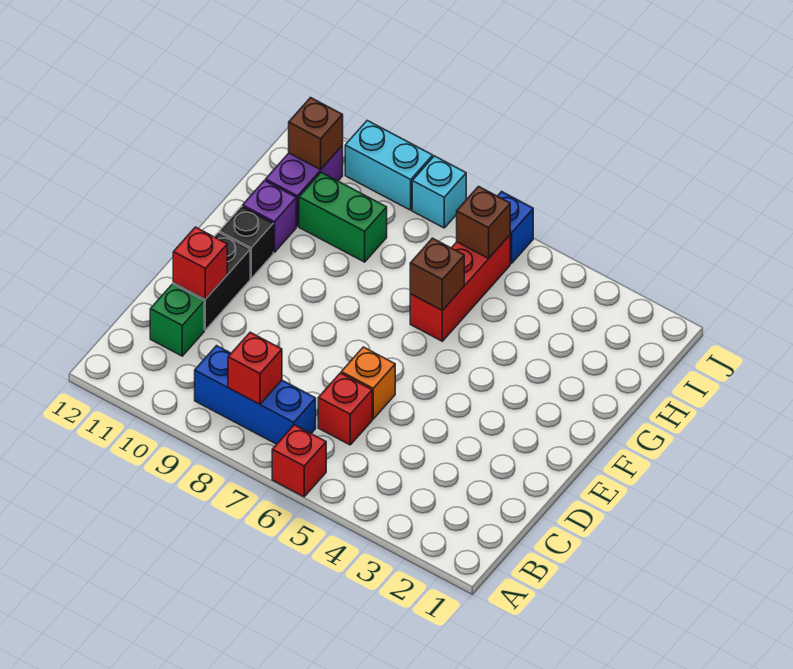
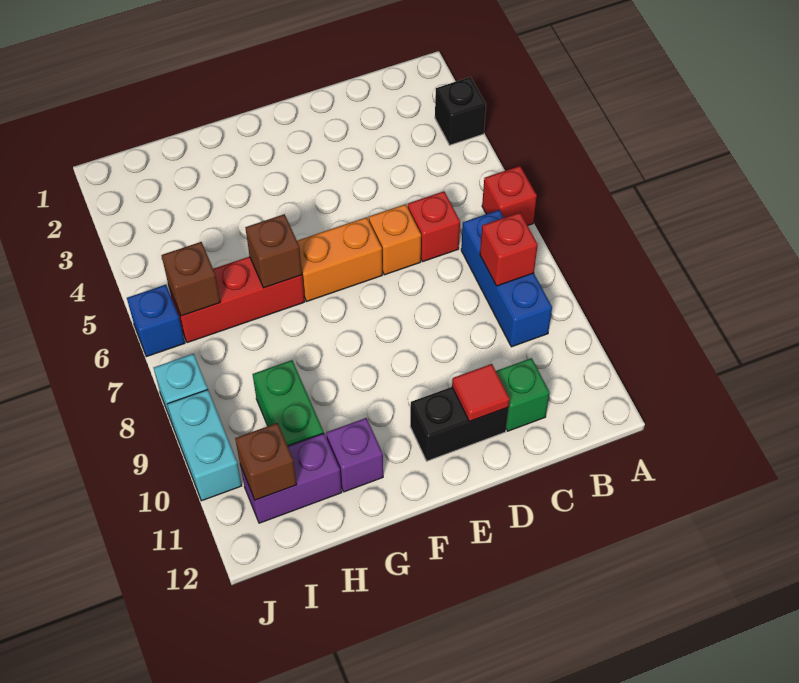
red brick D11 level 2 -> red tile D11 level 2
none -> orange brick E6:F6 level 1
black brick F11 level 1 -> black brick A3 level 1

